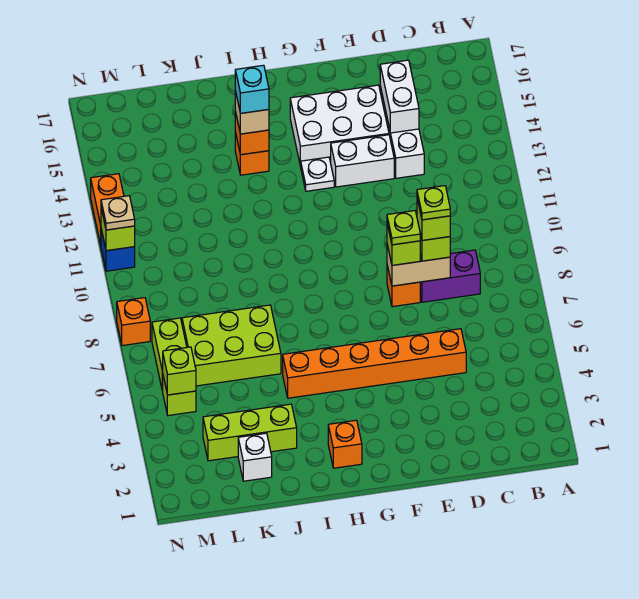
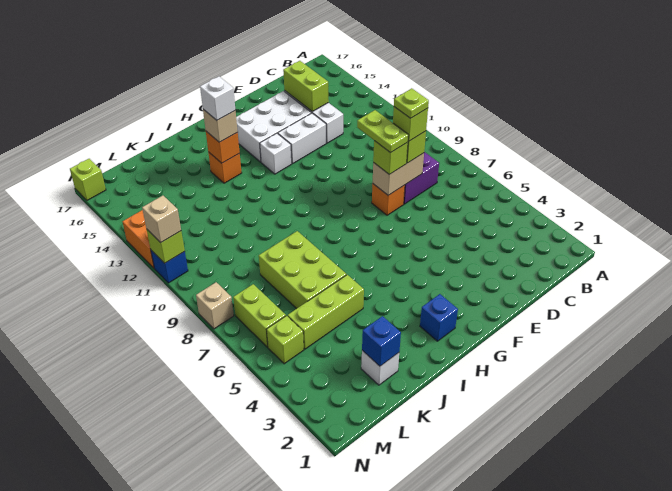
orange brick D5:I5 level 1 -> none
white brick D14:D15 level 2 -> lime brick D14:D15 level 2
lime plate E8 level 4 -> lime plate E8:E9 level 4
white plate G13 level 1 -> white brick G13 level 1
orange brick H2 level 1 -> blue brick H2 level 1
cyan brick I14 level 4 -> white brick I14 level 4
lime brick J3:L3 level 1 -> lime brick J5:L5 level 1
lime brick J6:L7 level 1 -> lime brick J6:K8 level 1
none -> blue brick K2 level 2
lime brick M5 level 2 -> lime brick N17 level 1
orange brick N8 level 1 -> tan brick N8 level 1
tan plate N11 level 3 -> tan brick N11 level 3

